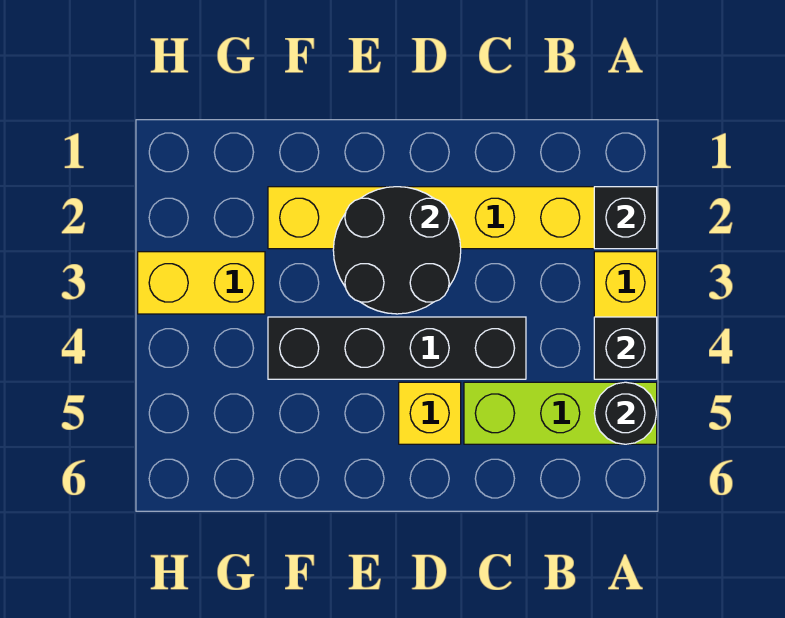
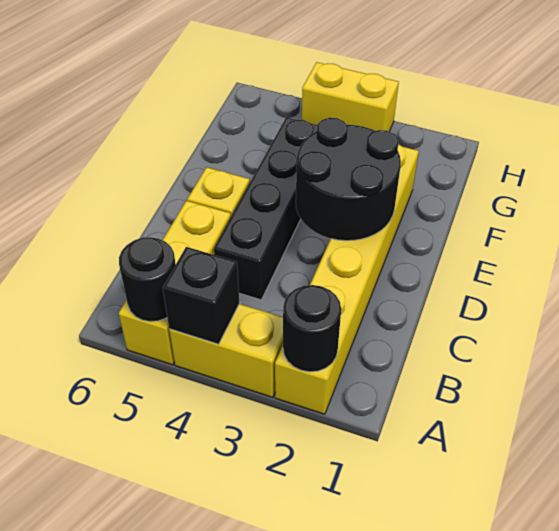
black brick A2 level 2 -> black round brick A2 level 2
lime brick A5:C5 level 1 -> yellow brick A5:C5 level 1
yellow brick G3:H3 level 1 -> yellow brick H3:H4 level 1

